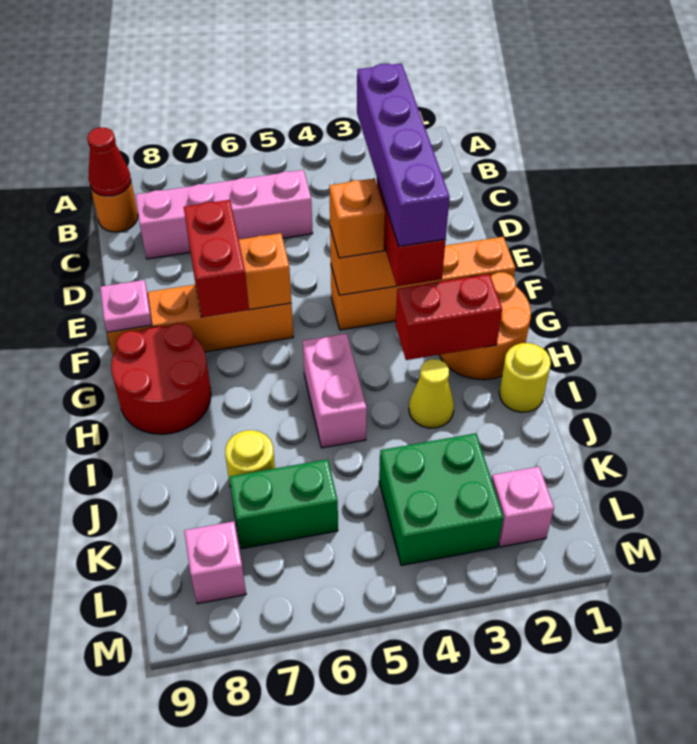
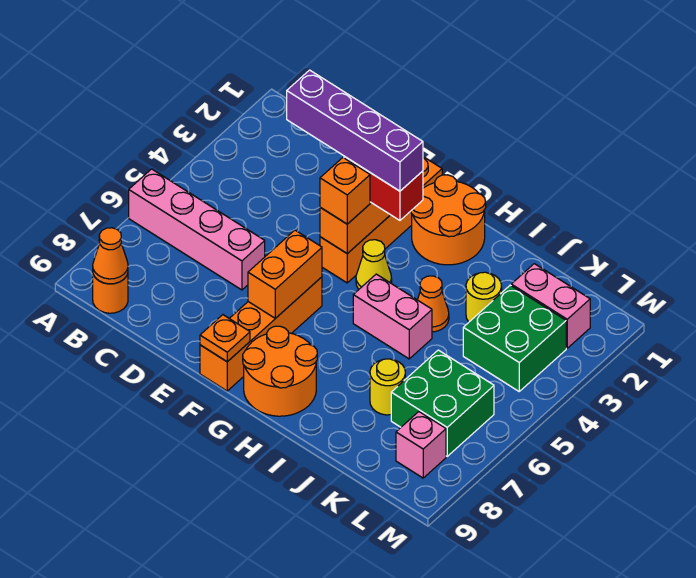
red cone B9 level 2 -> orange cone B9 level 2
pink brick C5:C8 level 1 -> pink brick A6:D6 level 1
red brick F7:G7 level 3 -> none
pink plate F9 level 2 -> orange plate F9 level 2
red round brick G8:H9 level 1 -> orange round brick G8:H9 level 1
red brick H2:H3 level 2 -> none
yellow round brick I1 level 1 -> yellow round brick J3 level 1
yellow cone I3 level 1 -> yellow cone G4 level 1
none -> orange cone I4 level 1
green brick K6:K7 level 1 -> green brick K6:L7 level 1
pink brick L2 level 1 -> pink brick K2:L2 level 1

